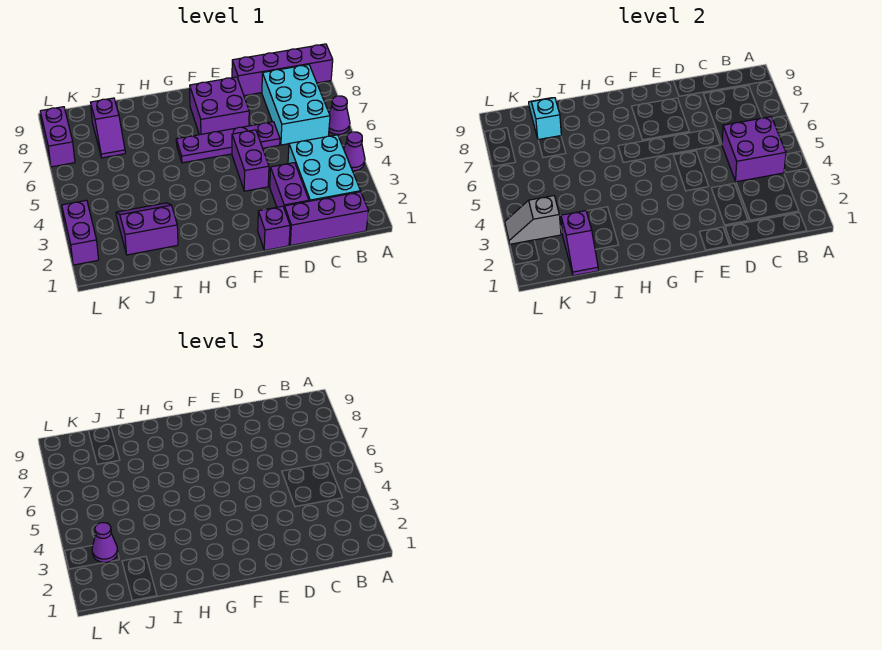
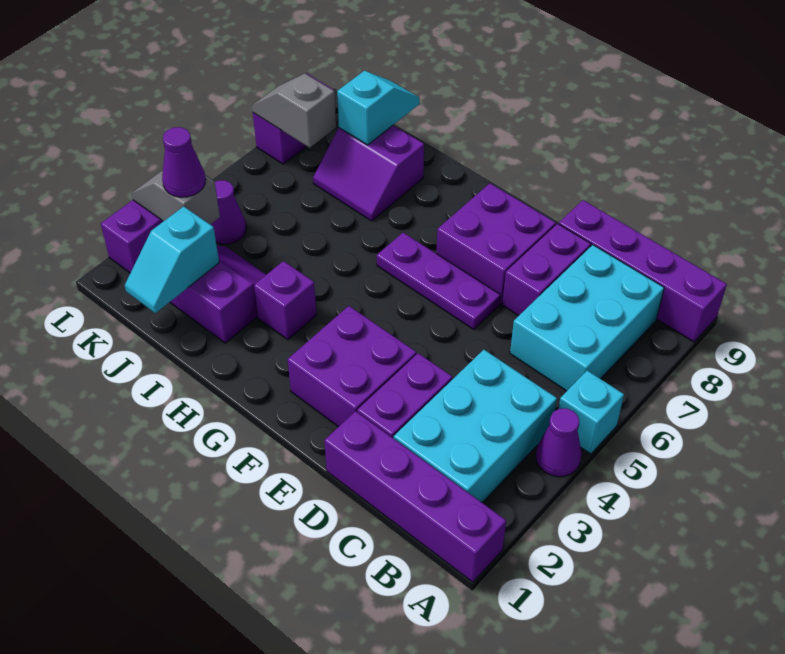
none -> cyan brick A5 level 1
purple cone A6 level 1 -> purple cone K4 level 1
purple brick B1:D1 level 1 -> purple brick A1:D1 level 1
purple brick B4:C5 level 2 -> purple brick E2:F3 level 1
purple plate D6:G6 level 1 -> purple plate E6:G6 level 1
purple brick E1 level 1 -> purple brick H3 level 1
purple brick E4:E5 level 1 -> purple brick D7:D8 level 1
purple slope J1:J2 level 2 top 2 -> cyan slope J1:J2 level 2 top 2
purple slope J7:J8 level 1 top 8 -> purple slope I7:J8 level 1 top 8
none -> grey slope K7:L7 level 2 top K

